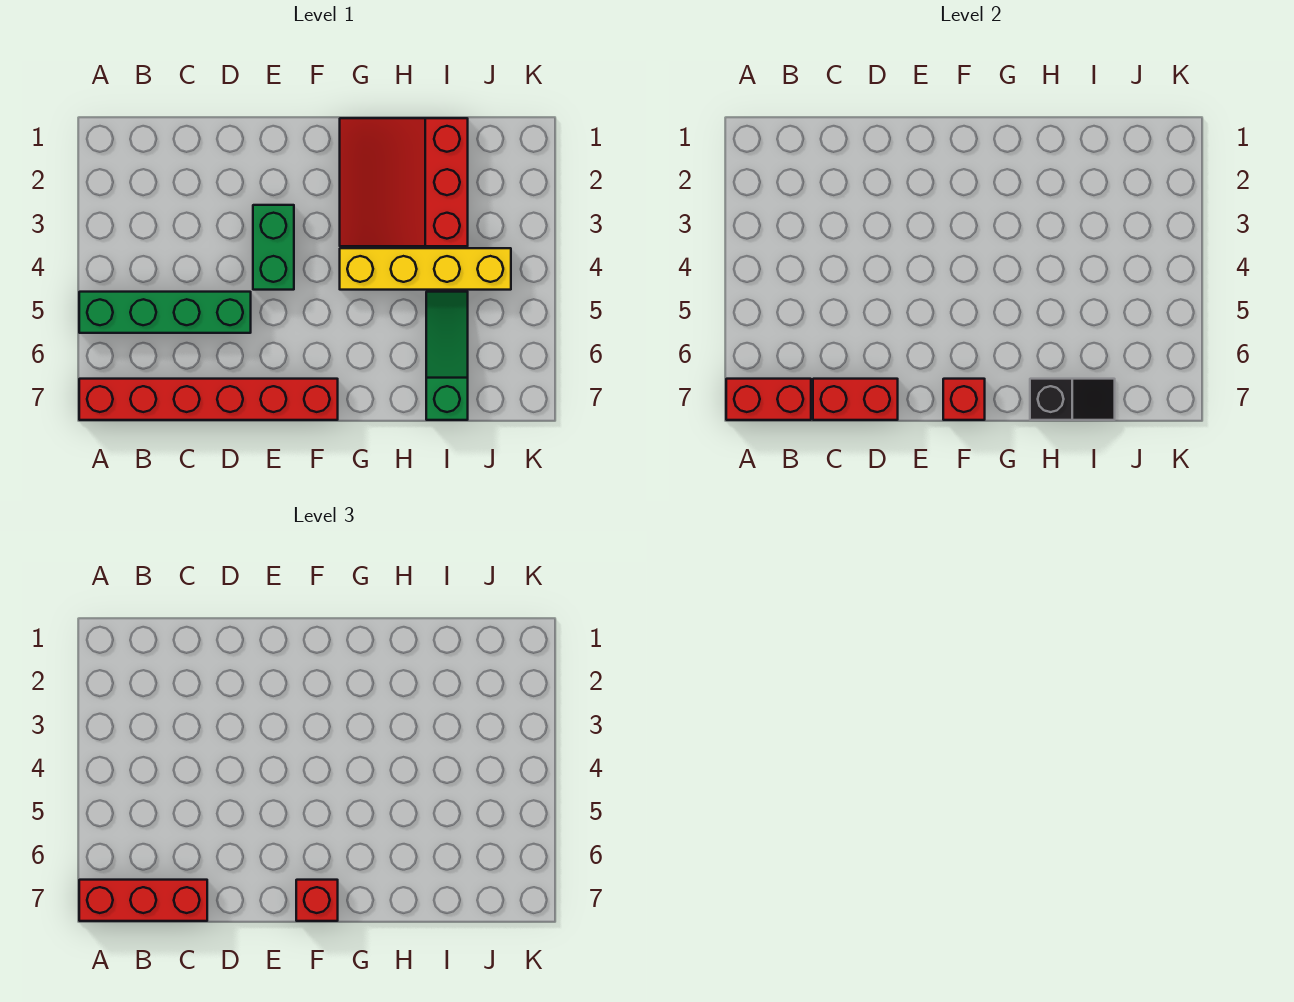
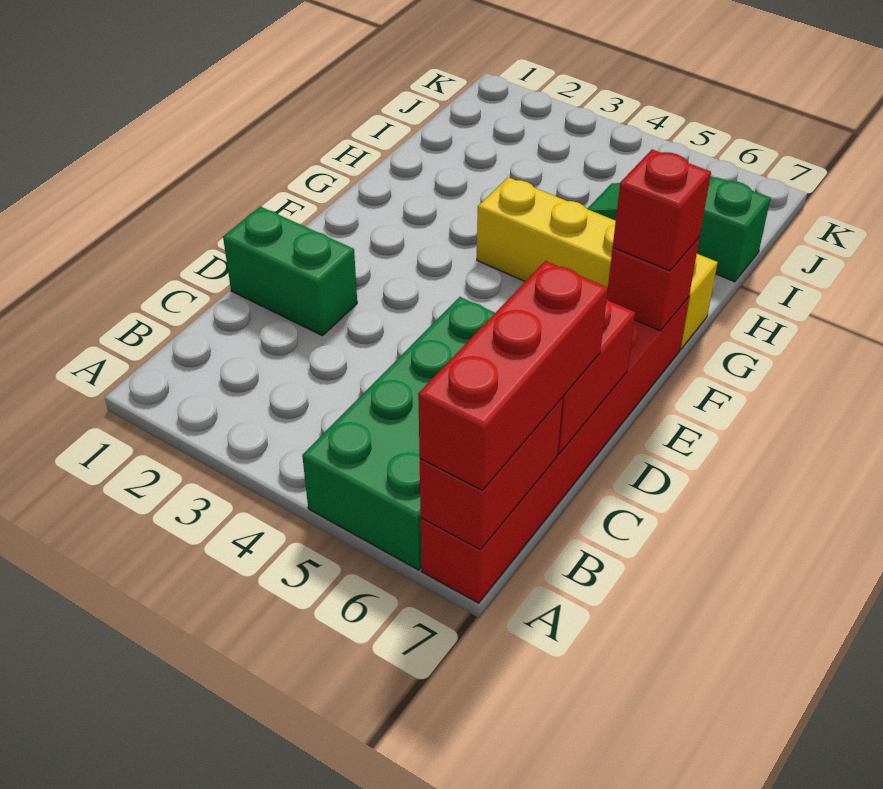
green brick A5:D5 level 1 -> green brick A5:D6 level 1
green brick E3:E4 level 1 -> green brick D1:D2 level 1
red slope G1:I3 level 1 top I -> none
yellow brick G4:J4 level 1 -> yellow brick G4:G7 level 1
black slope H7:I7 level 2 top H -> none

